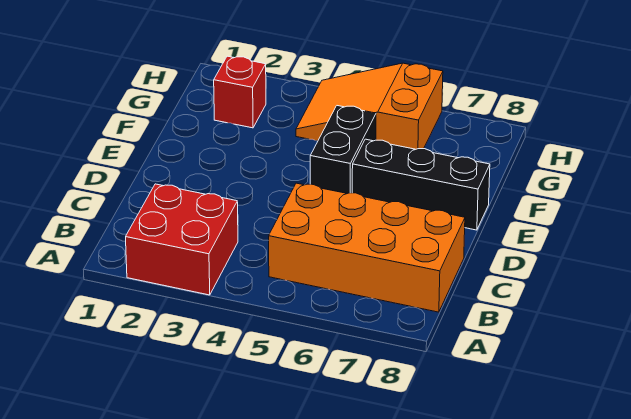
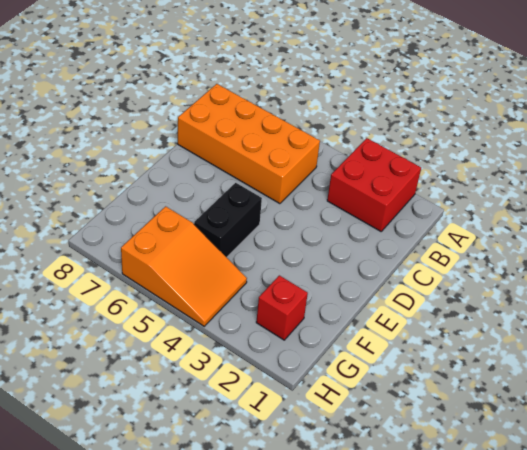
black brick E6:E8 level 1 -> none

